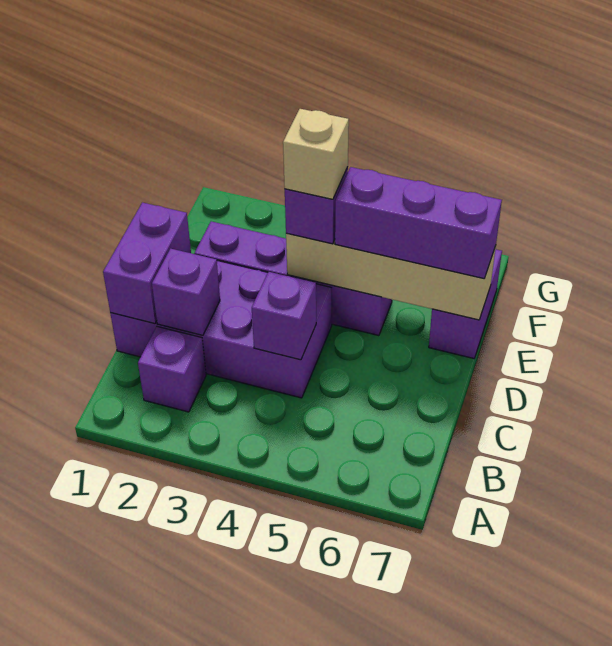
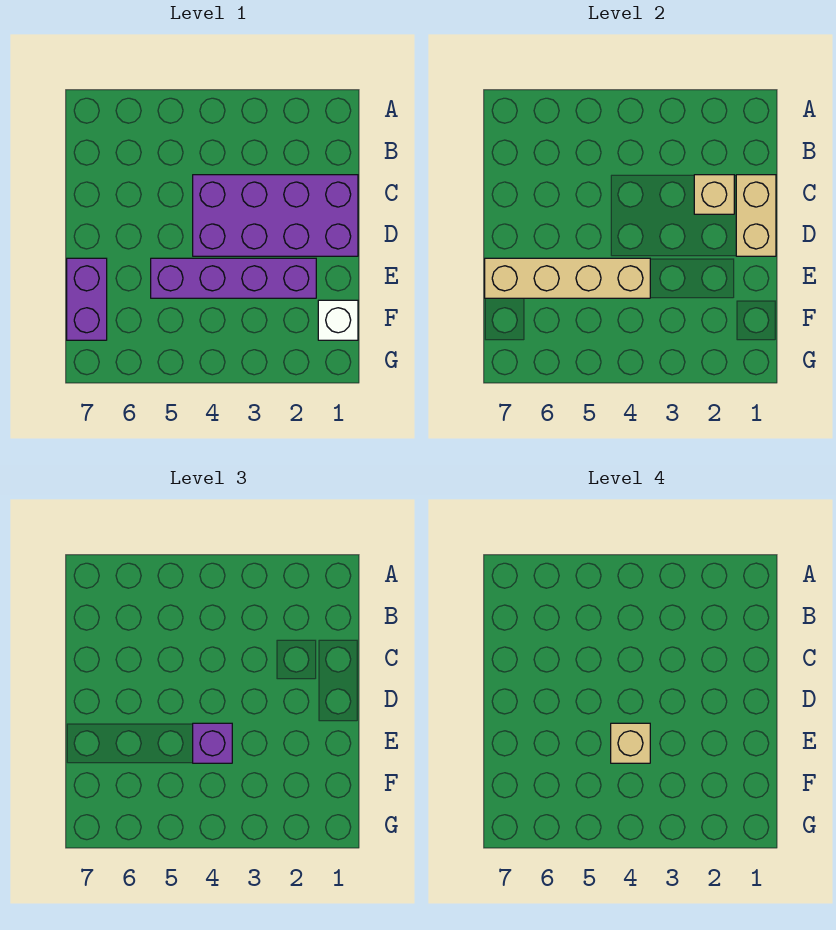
purple brick B2 level 1 -> none
purple brick C1:D1 level 2 -> tan brick C1:D1 level 2
purple brick C2 level 2 -> tan brick C2 level 2
purple brick C4 level 2 -> none
purple brick E5:E7 level 3 -> none
none -> white brick F1 level 1

